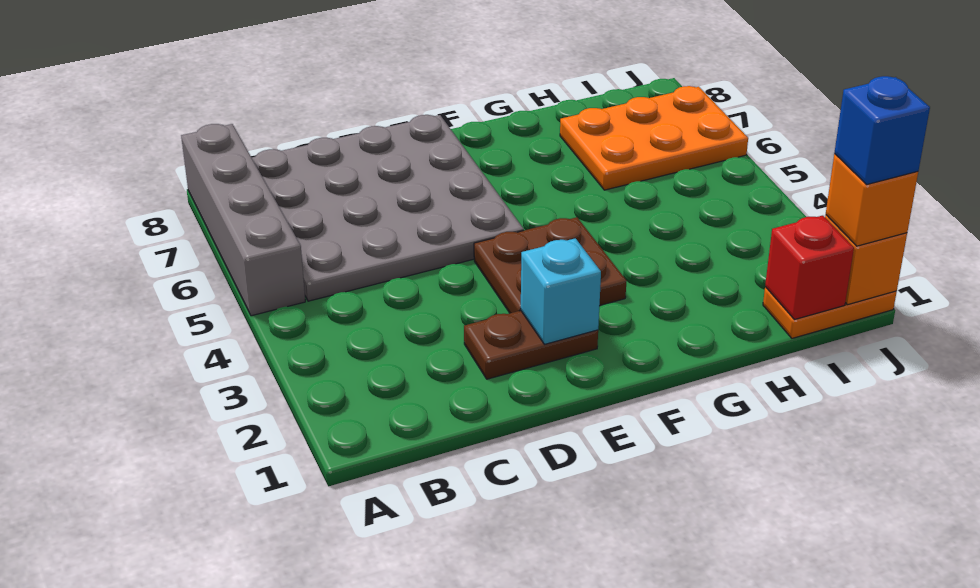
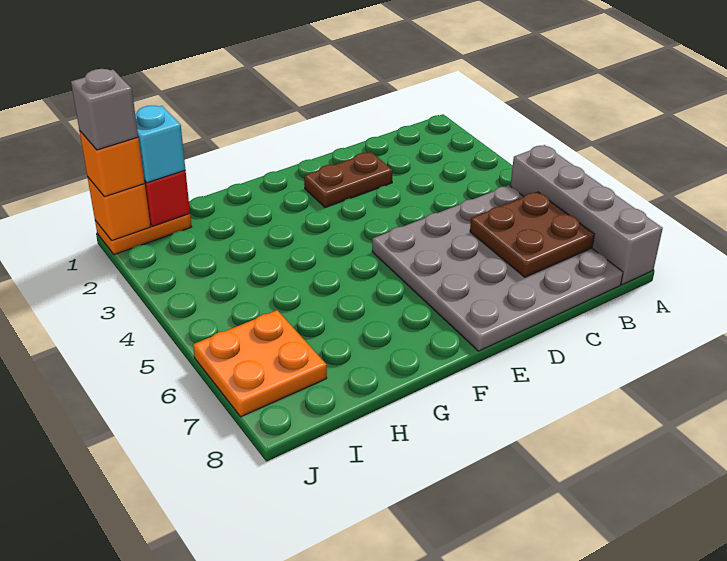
cyan brick E2 level 2 -> cyan brick I1 level 3
brown plate E3:F4 level 1 -> brown plate B6:C7 level 2
orange plate H6:J7 level 1 -> orange plate I6:J7 level 1
blue brick J1 level 4 -> grey brick J1 level 4

